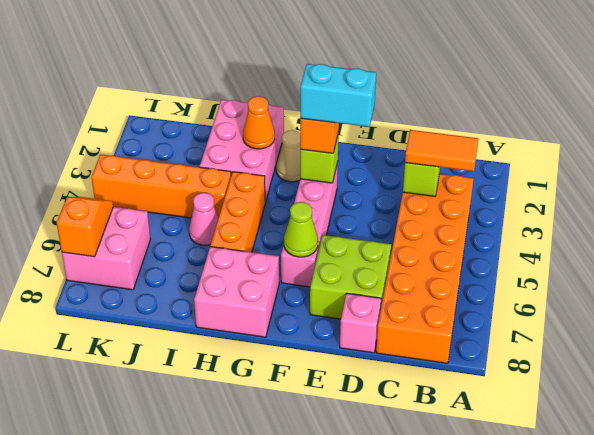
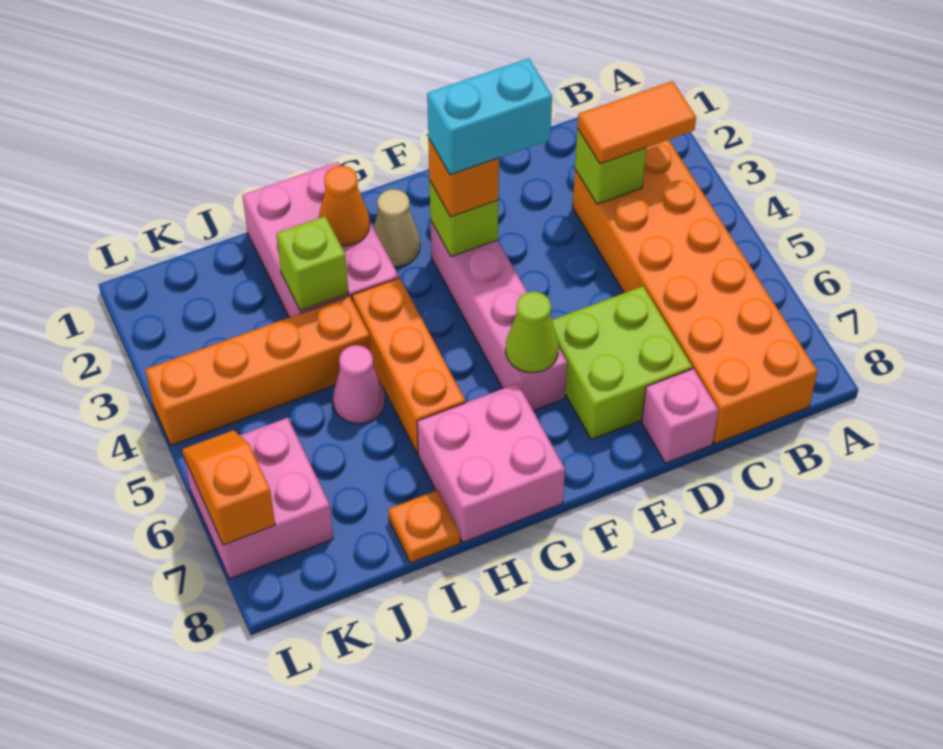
none -> lime brick I3 level 2
none -> orange plate I8 level 1

